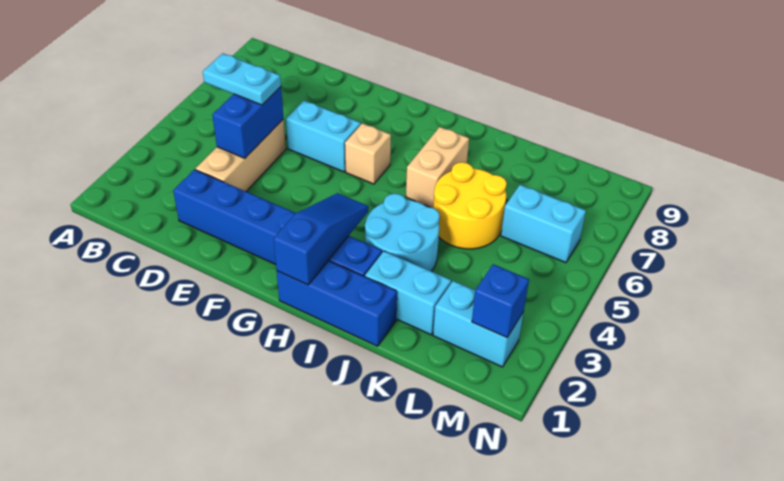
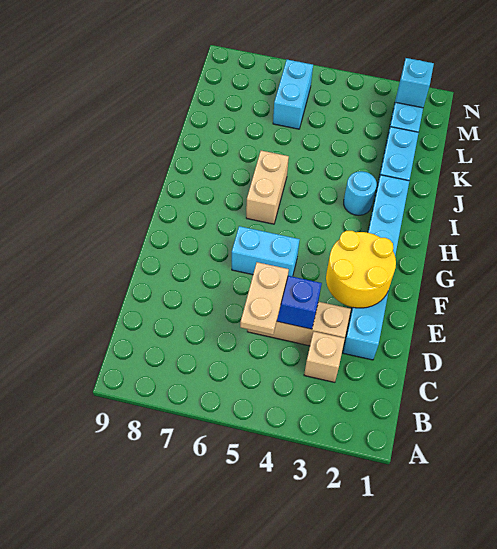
cyan plate C5:D5 level 3 -> tan plate C5:D5 level 3
blue brick D2:I2 level 1 -> cyan brick D2:I2 level 1
cyan brick E6:F6 level 1 -> cyan brick F5:F6 level 1
tan brick G6 level 1 -> tan brick C3 level 1
blue brick H1:J1 level 1 -> none
blue slope H1:H3 level 2 top 1 -> none
cyan round brick I3:J4 level 1 -> cyan round brick I3 level 1
tan brick I6:I7 level 1 -> tan brick H6:I6 level 1
yellow round brick J5:K6 level 1 -> yellow round brick E2:F3 level 2
blue brick M2 level 2 -> cyan brick M2 level 2

